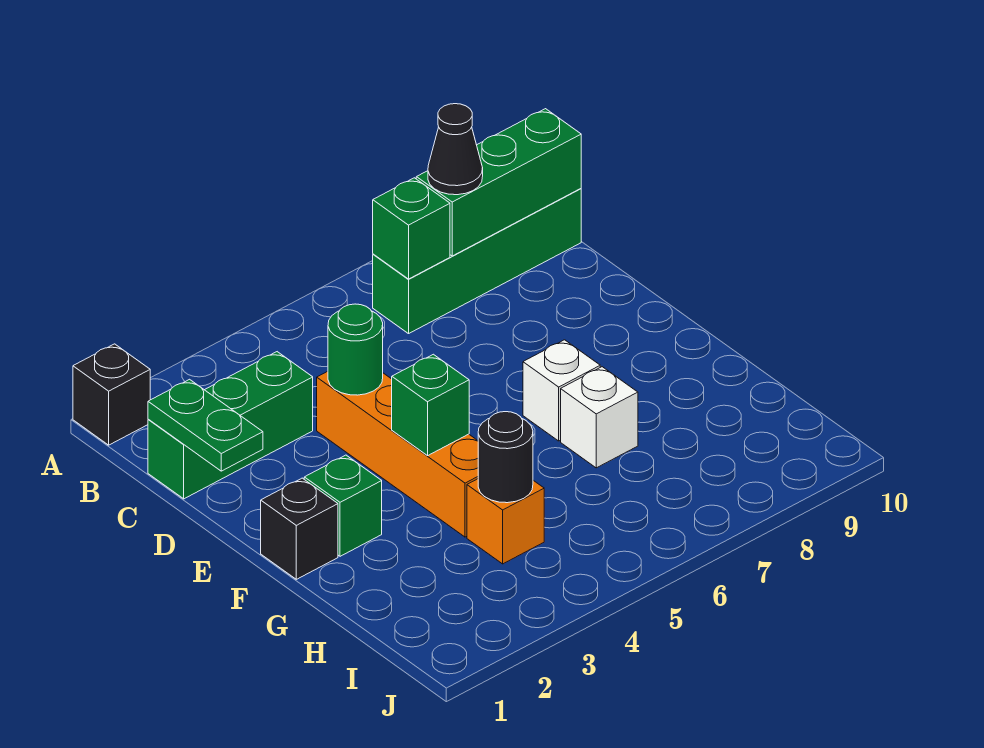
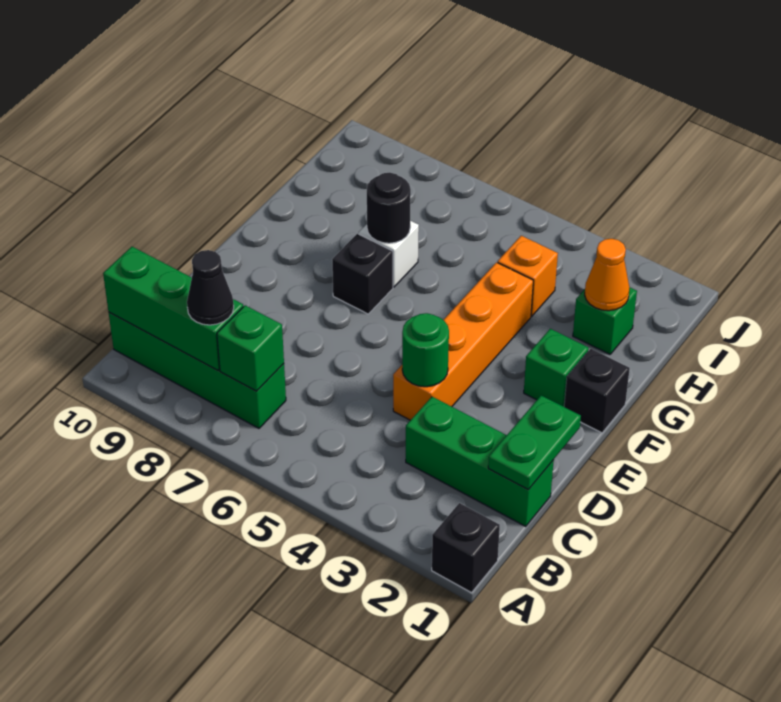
green brick F4 level 2 -> green brick H2 level 1
white brick F7 level 1 -> black brick F7 level 1
none -> orange cone H2 level 2
black round brick H4 level 2 -> black round brick G7 level 2

